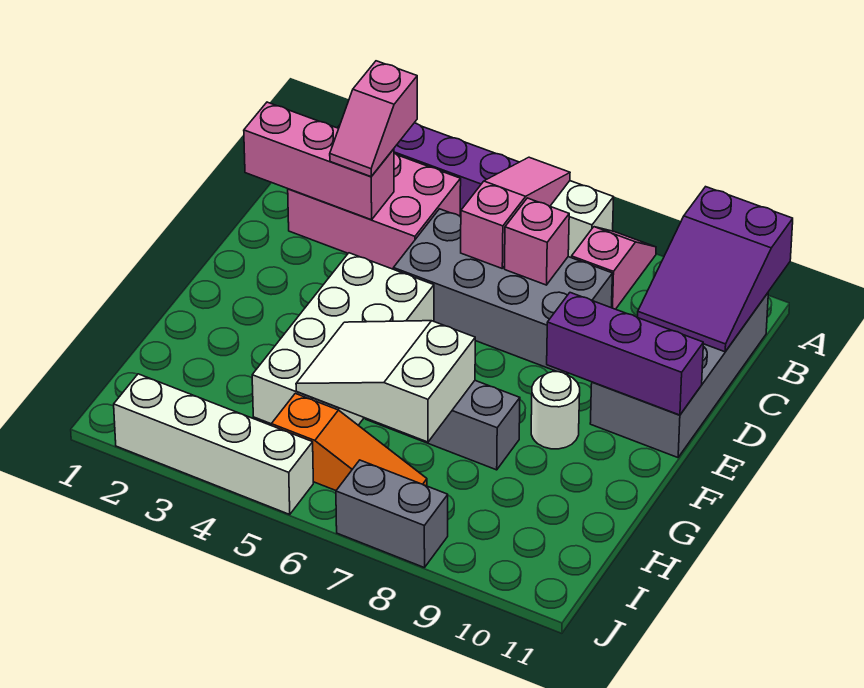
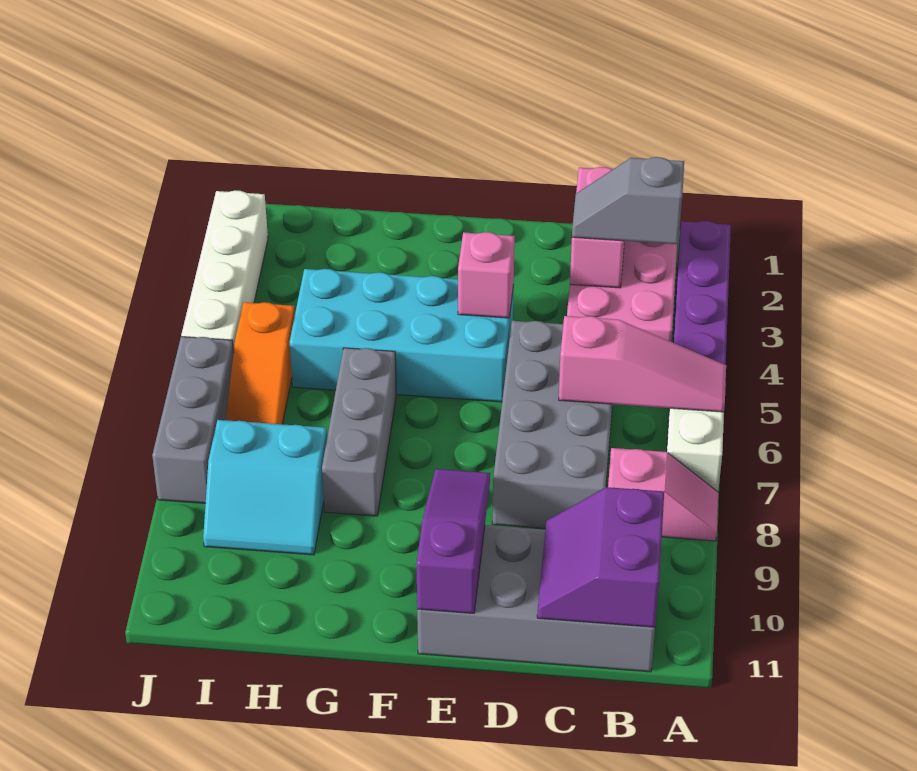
purple slope A10:C11 level 2 top A -> purple slope B10:C11 level 2 top B
pink slope B3:C3 level 3 top B -> grey slope B3:C3 level 3 top B
pink brick C1:C3 level 2 -> pink brick C2:C3 level 2
pink brick C7 level 2 -> pink brick E4 level 2
white brick E4:H5 level 1 -> cyan brick E4:H5 level 1
purple brick E9:E11 level 2 -> purple slope E9:E11 level 2 top 11
white round brick F9 level 1 -> none
white slope G5:H7 level 2 top 7 -> none
none -> cyan slope H8:I9 level 1 top 8
grey brick J7:J8 level 1 -> grey brick J6:J8 level 1

